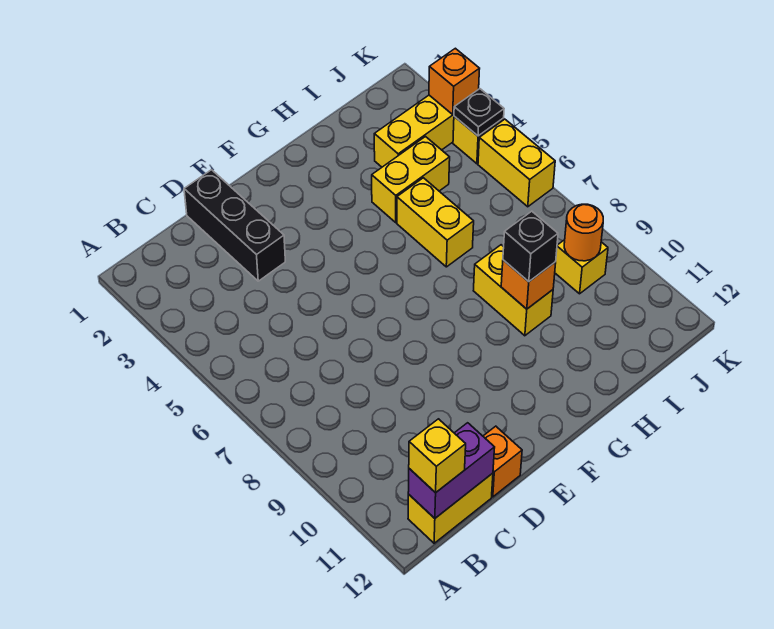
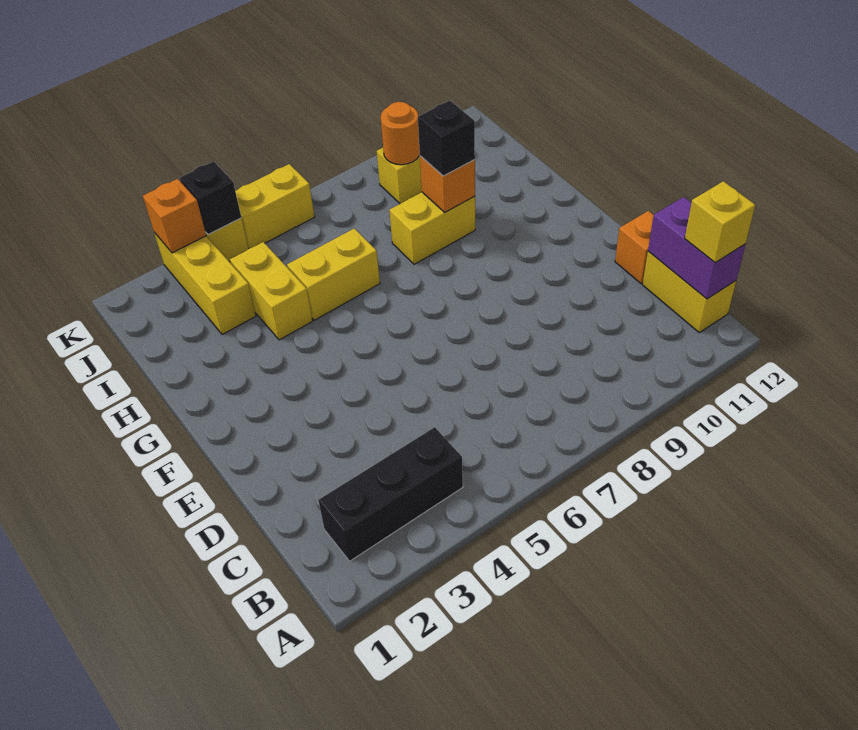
black brick D1:D3 level 1 -> black brick B2:B4 level 1
black plate K4 level 2 -> black brick K4 level 2

